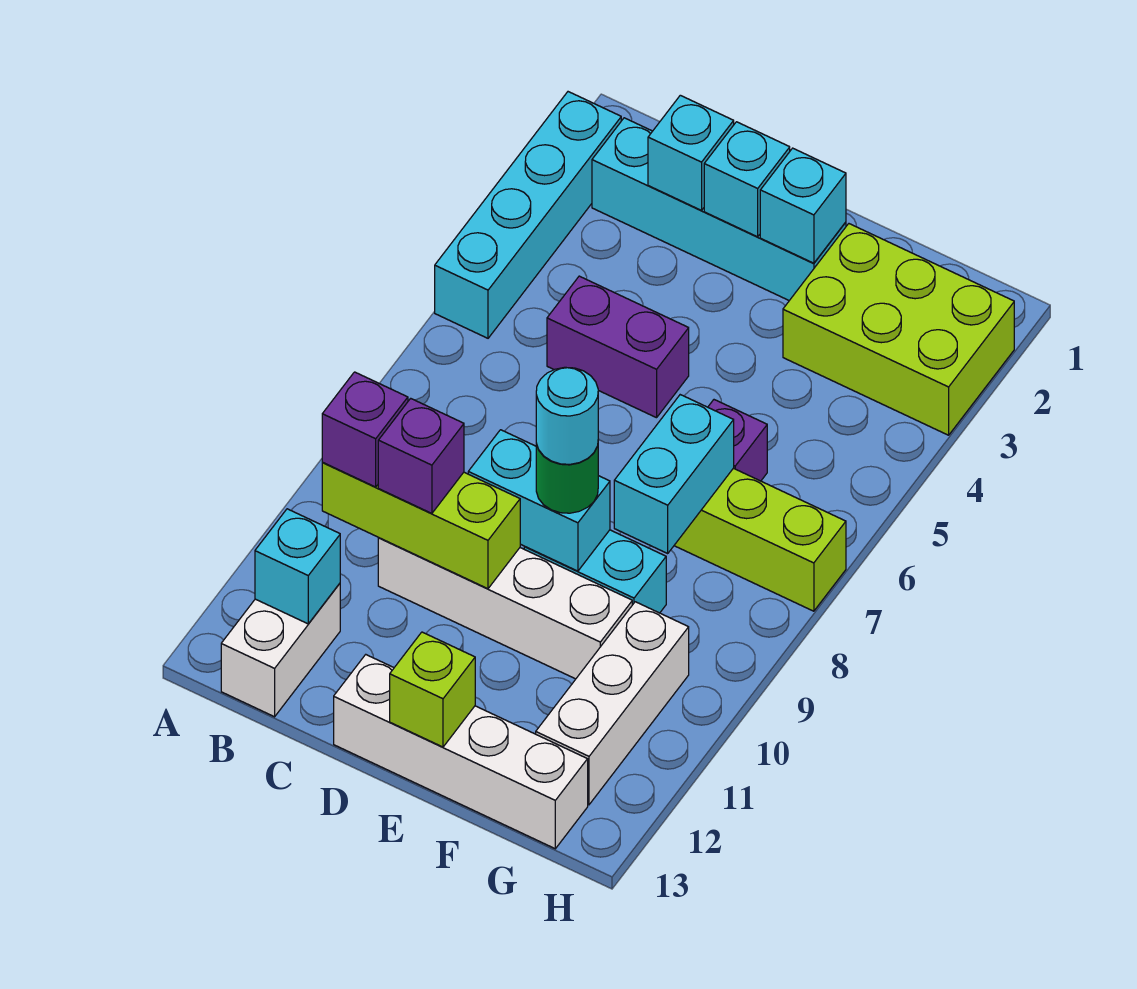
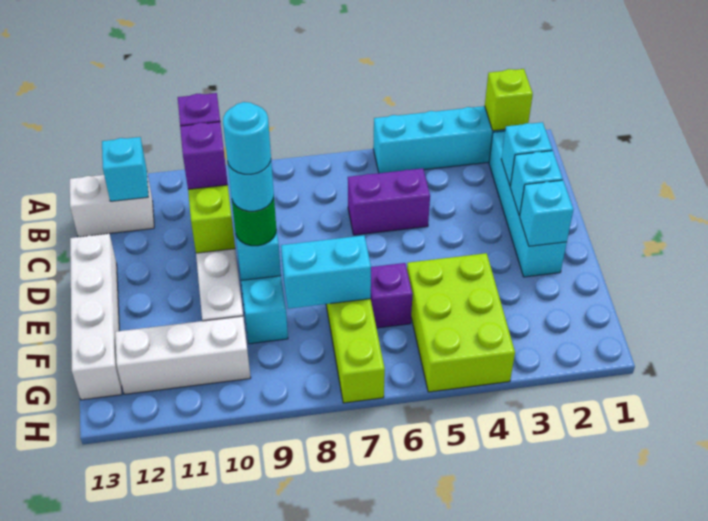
purple brick C5:D5 level 1 -> purple brick C5:C6 level 1
none -> cyan round brick E9 level 5
lime brick E13 level 2 -> lime brick A2 level 2
lime brick F2:H3 level 1 -> lime brick F4:H5 level 1

